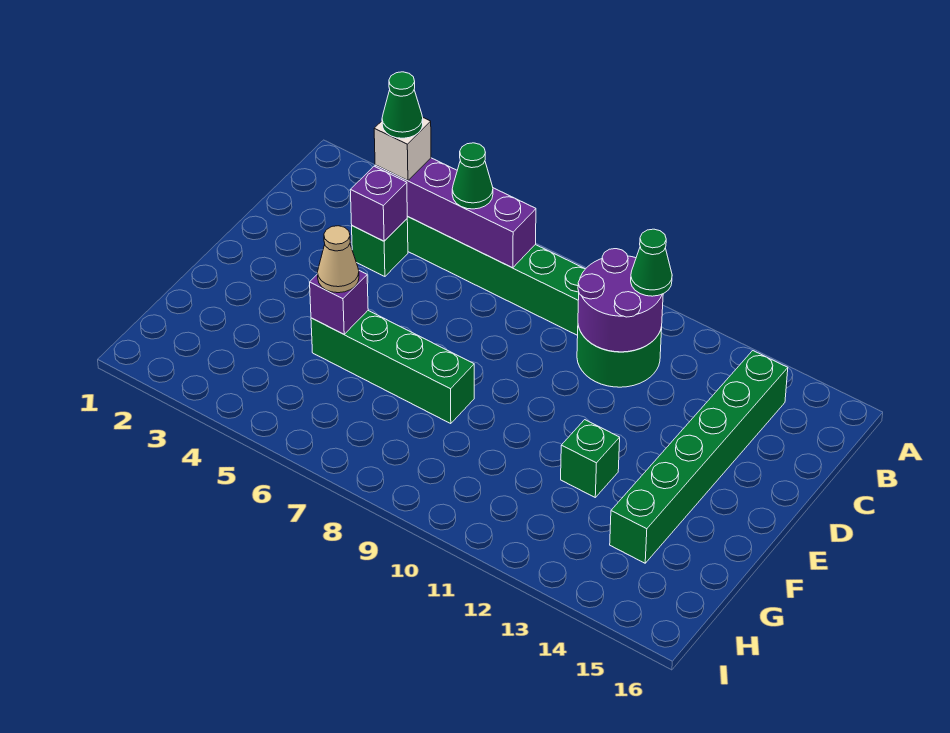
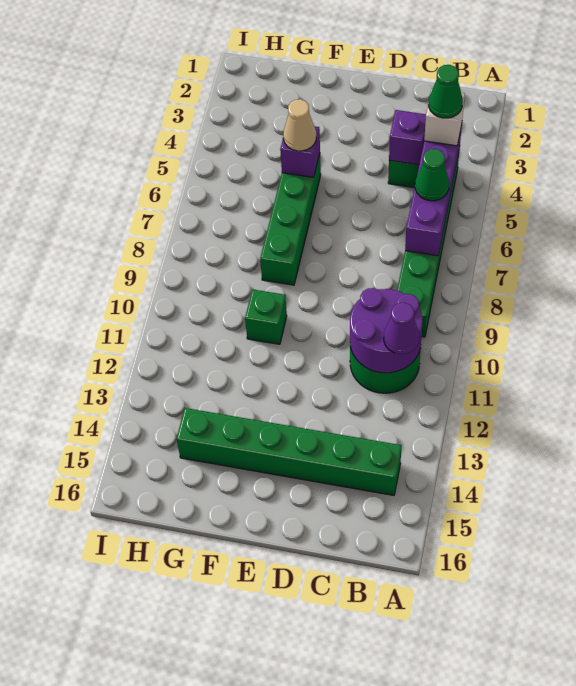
green cone B11 level 3 -> purple cone B11 level 3
green brick F12 level 1 -> green brick F10 level 1

